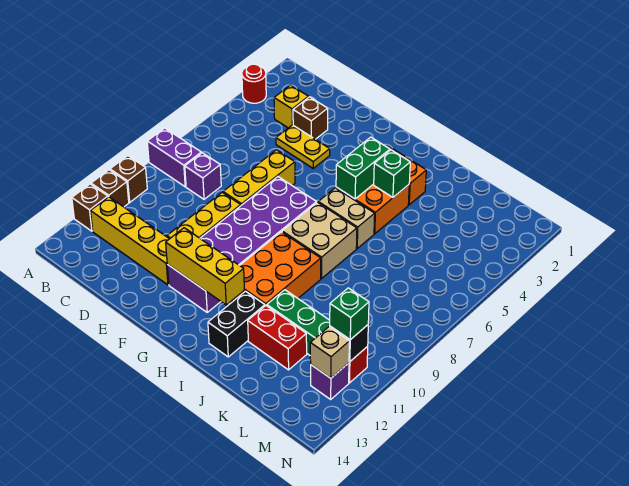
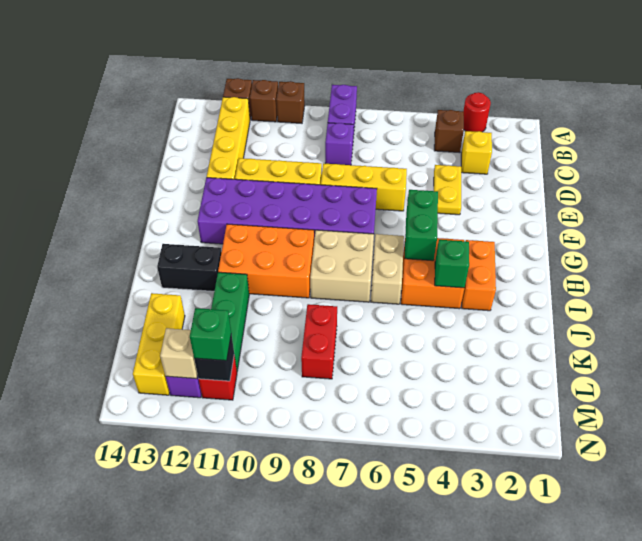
brown brick D3 level 1 -> brown brick B4 level 1
yellow brick F12:H12 level 2 -> yellow brick K13:M13 level 1
green brick H4:H5 level 2 -> green brick G5:H5 level 2
red brick J12:K12 level 1 -> red brick K8:L8 level 1

